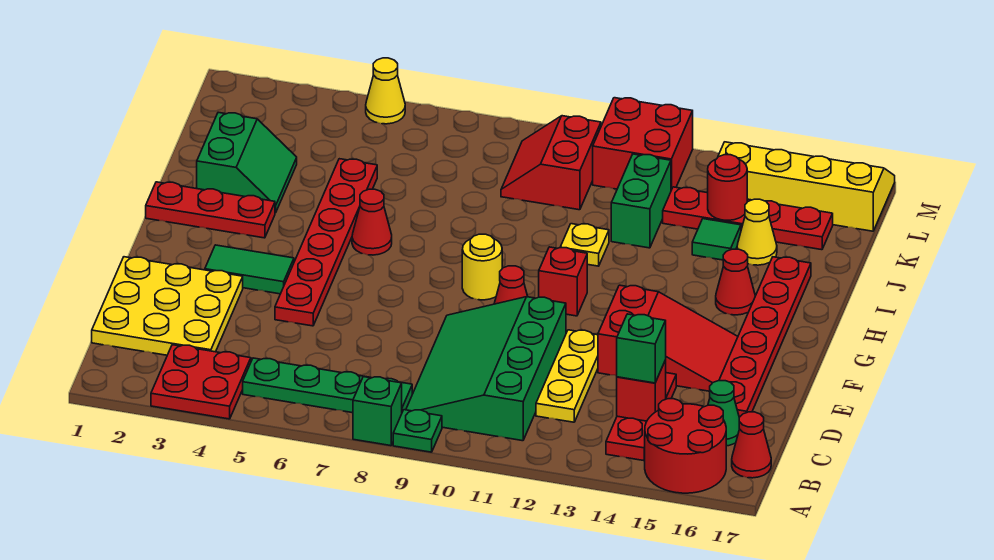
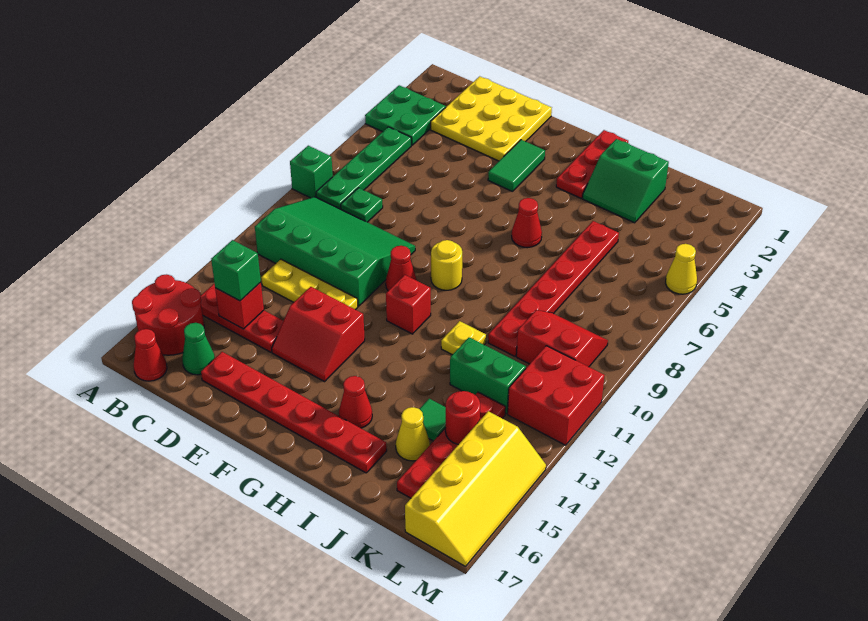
red plate A3:B4 level 1 -> green plate A3:B4 level 1
green plate A9 level 1 -> green plate C8 level 1
red plate E5:J5 level 1 -> red plate J5:J10 level 1
red slope E13:F15 level 1 top 13 -> red slope E13:F14 level 1 top 13

